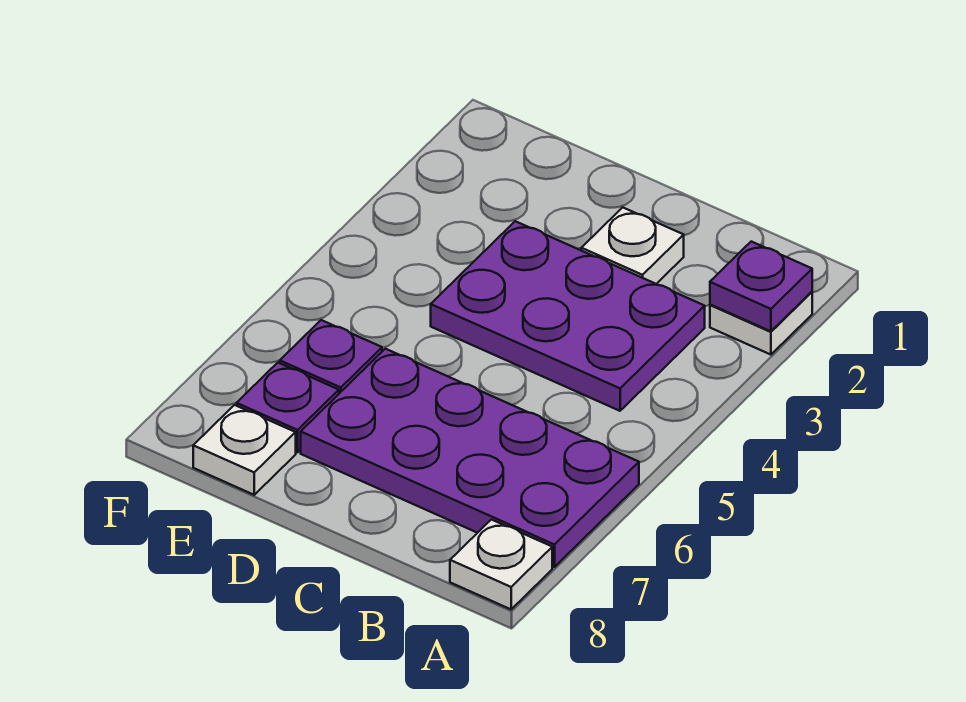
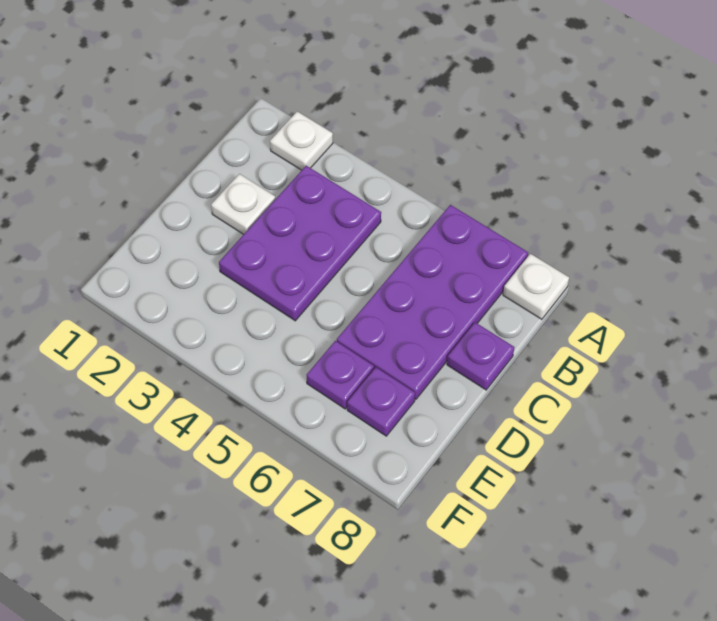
purple plate A2 level 2 -> purple plate C8 level 1
white plate E8 level 1 -> none

